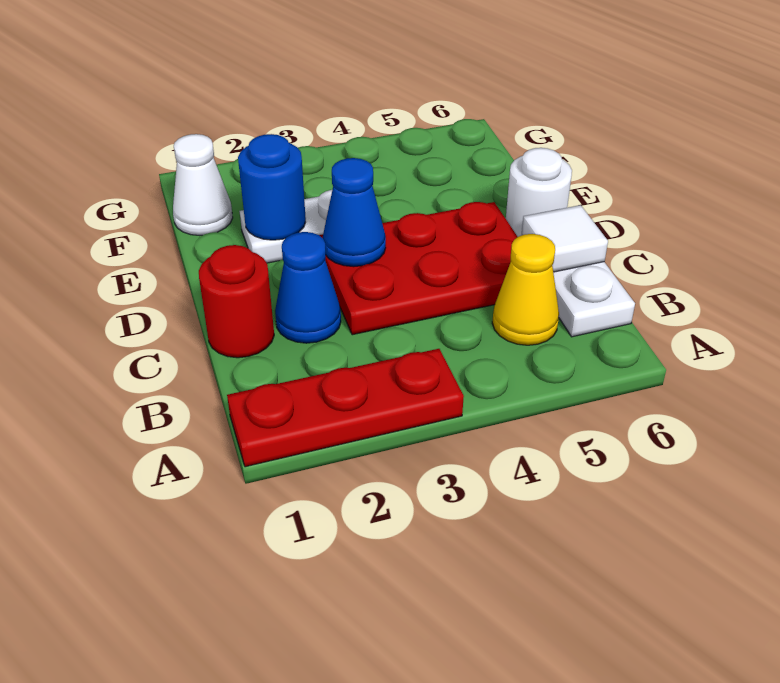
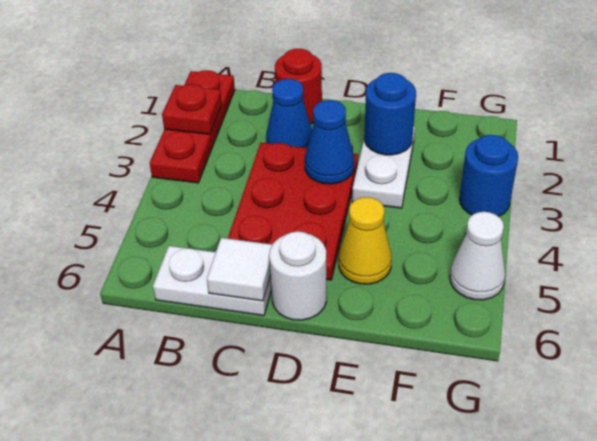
none -> red plate A2 level 2
yellow cone B5 level 1 -> yellow cone E5 level 1
white cone F1 level 1 -> white cone G5 level 1
none -> blue round brick G3 level 1

